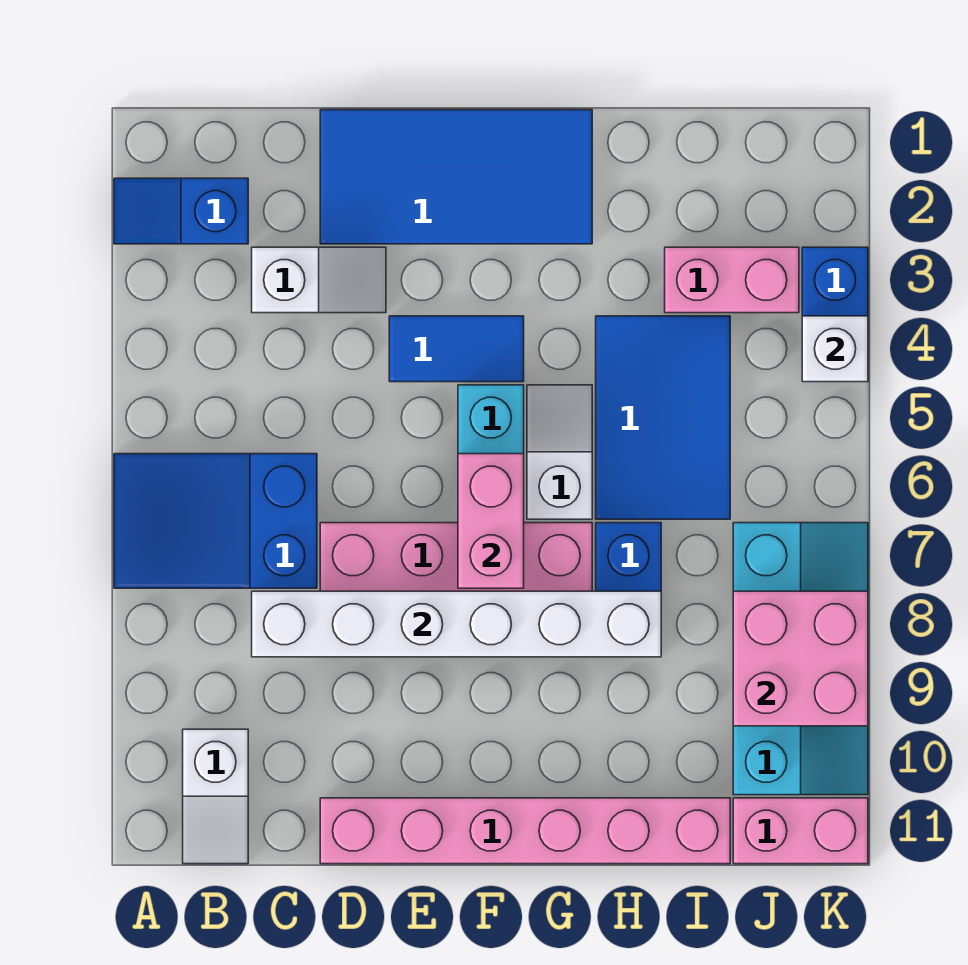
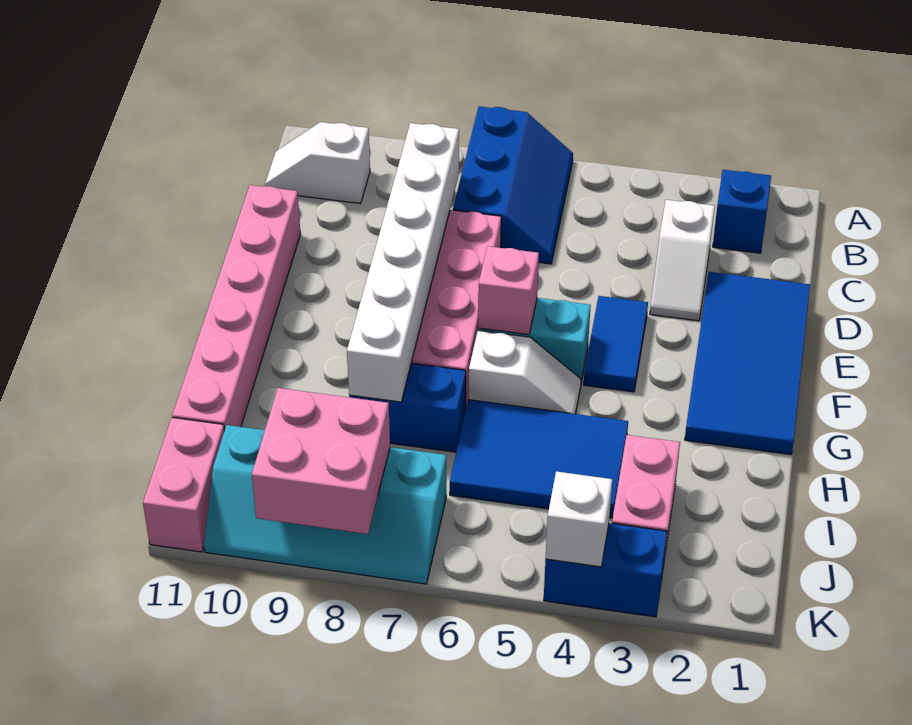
blue slope A6:C7 level 1 top C -> blue slope A6:C7 level 1 top 7
pink brick F6:F7 level 2 -> pink brick F6 level 2

